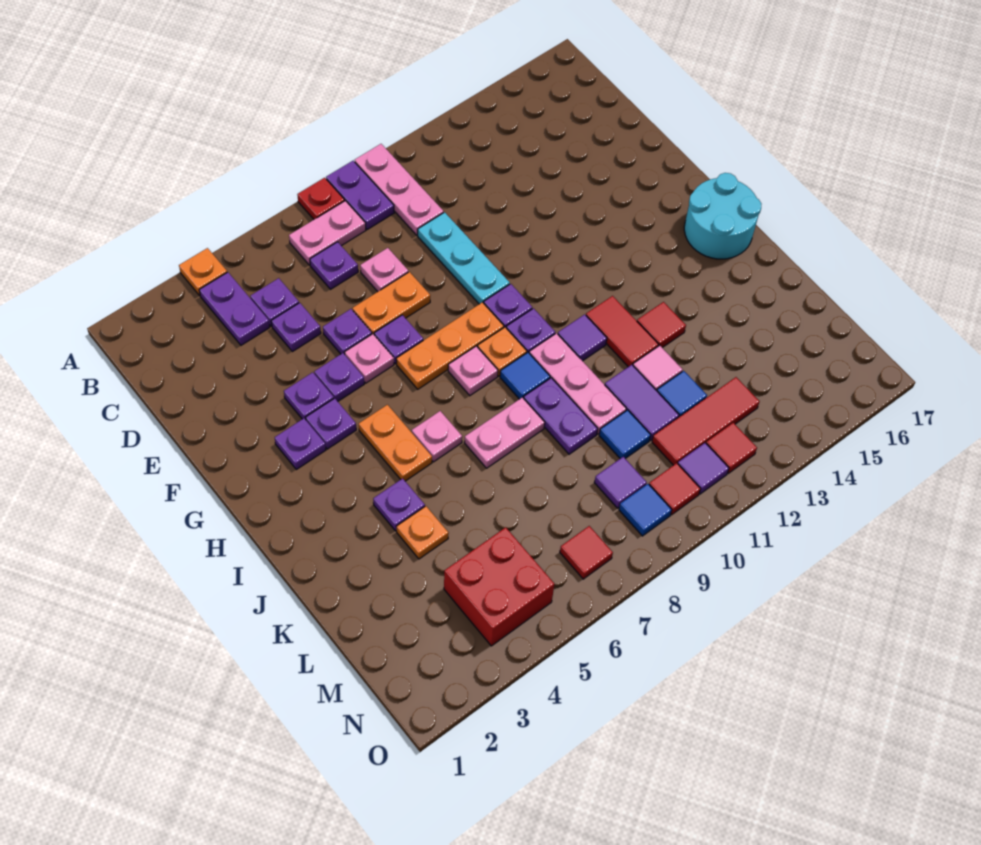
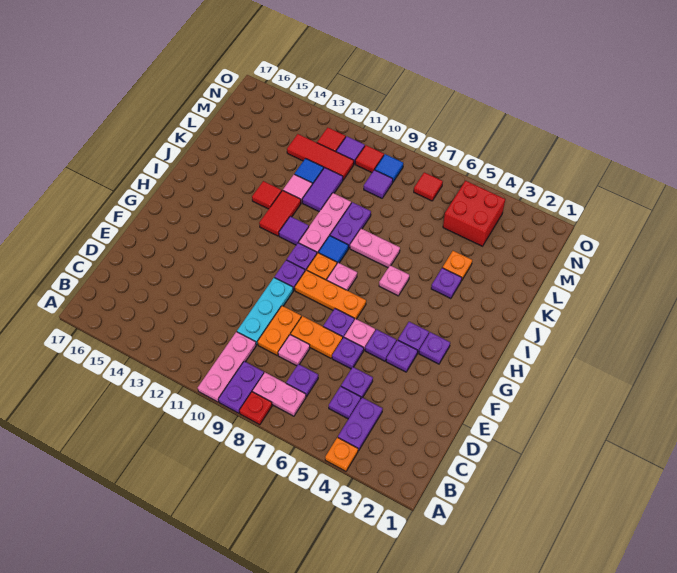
orange plate H5:I5 level 1 -> orange plate D9:E9 level 1
cyan round brick H16:I17 level 1 -> none
blue tile L10 level 1 -> none

